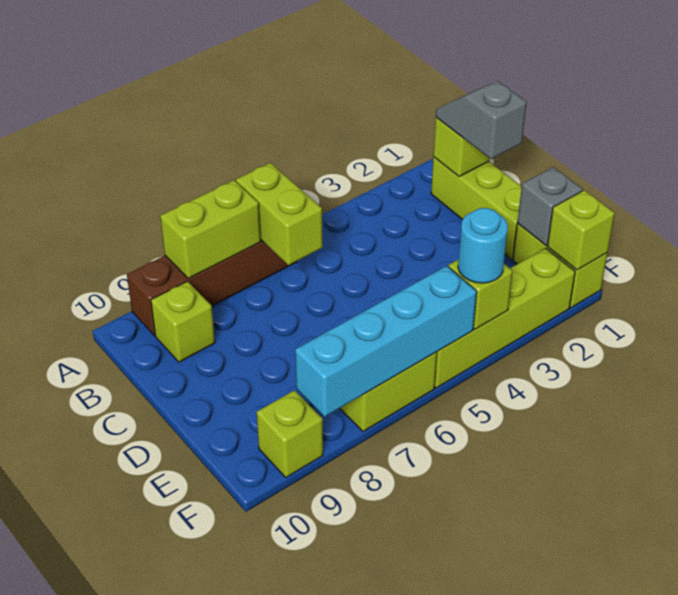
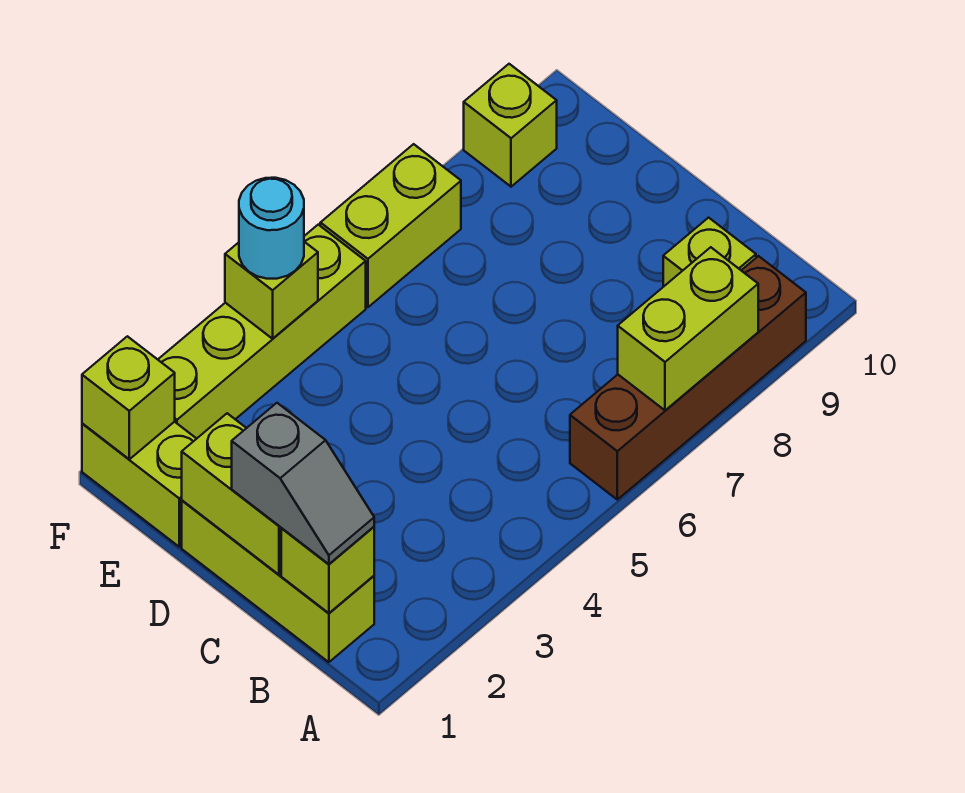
lime brick A6:B6 level 2 -> lime brick C1:D1 level 2
grey brick E1 level 2 -> none
cyan brick F5:F8 level 2 -> none

